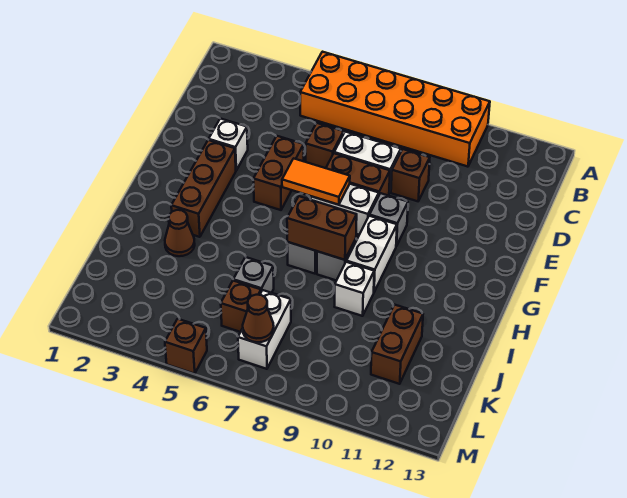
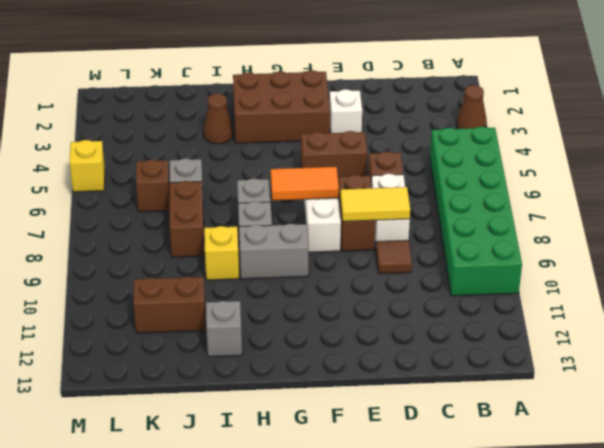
orange brick A5:B10 level 1 -> green brick A5:B10 level 1
none -> yellow tile D8:E8 level 2
brown brick D9 level 1 -> brown tile D9 level 1
brown brick F3:H3 level 1 -> brown brick F2:H3 level 1
orange tile F6:F7 level 2 -> orange tile F7:G7 level 2
grey brick F9 level 1 -> grey brick I12 level 1
white brick G9:H9 level 1 -> grey brick G9:H9 level 1
brown brick H7:H8 level 2 -> brown brick J7:J8 level 1
white brick I9 level 1 -> yellow brick I9 level 1
white brick K7:L7 level 1 -> none
brown cone L7 level 2 -> brown cone A3 level 1
brown brick M5 level 1 -> yellow brick M5 level 1

